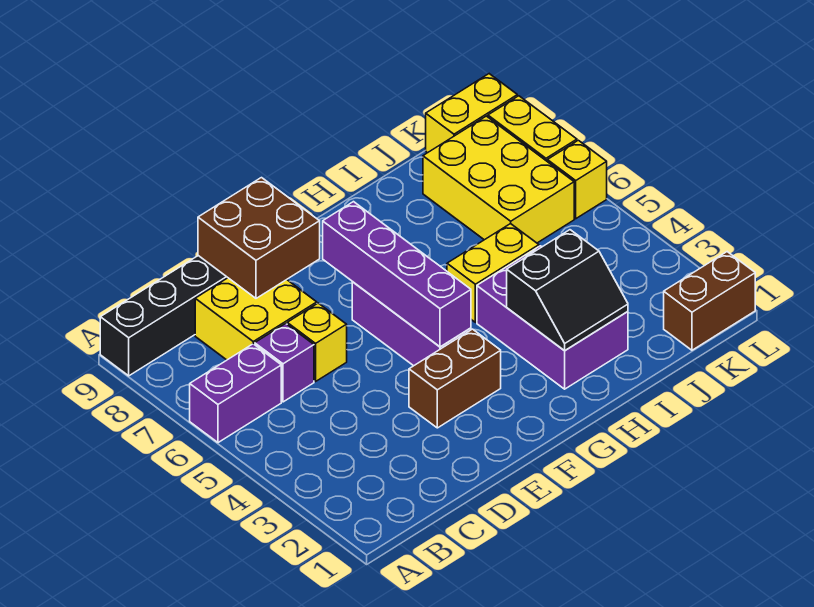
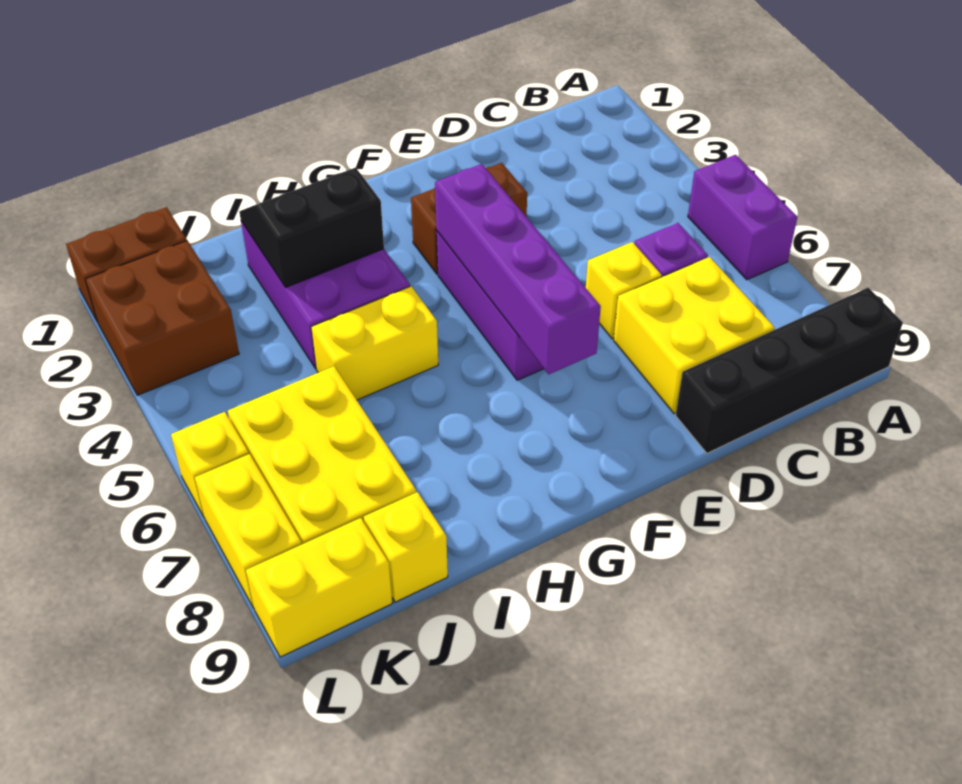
purple brick A6:B6 level 1 -> purple brick A5:A6 level 1
brown brick D8:E9 level 2 -> brown brick K2:L3 level 1
none -> yellow brick J9 level 1

